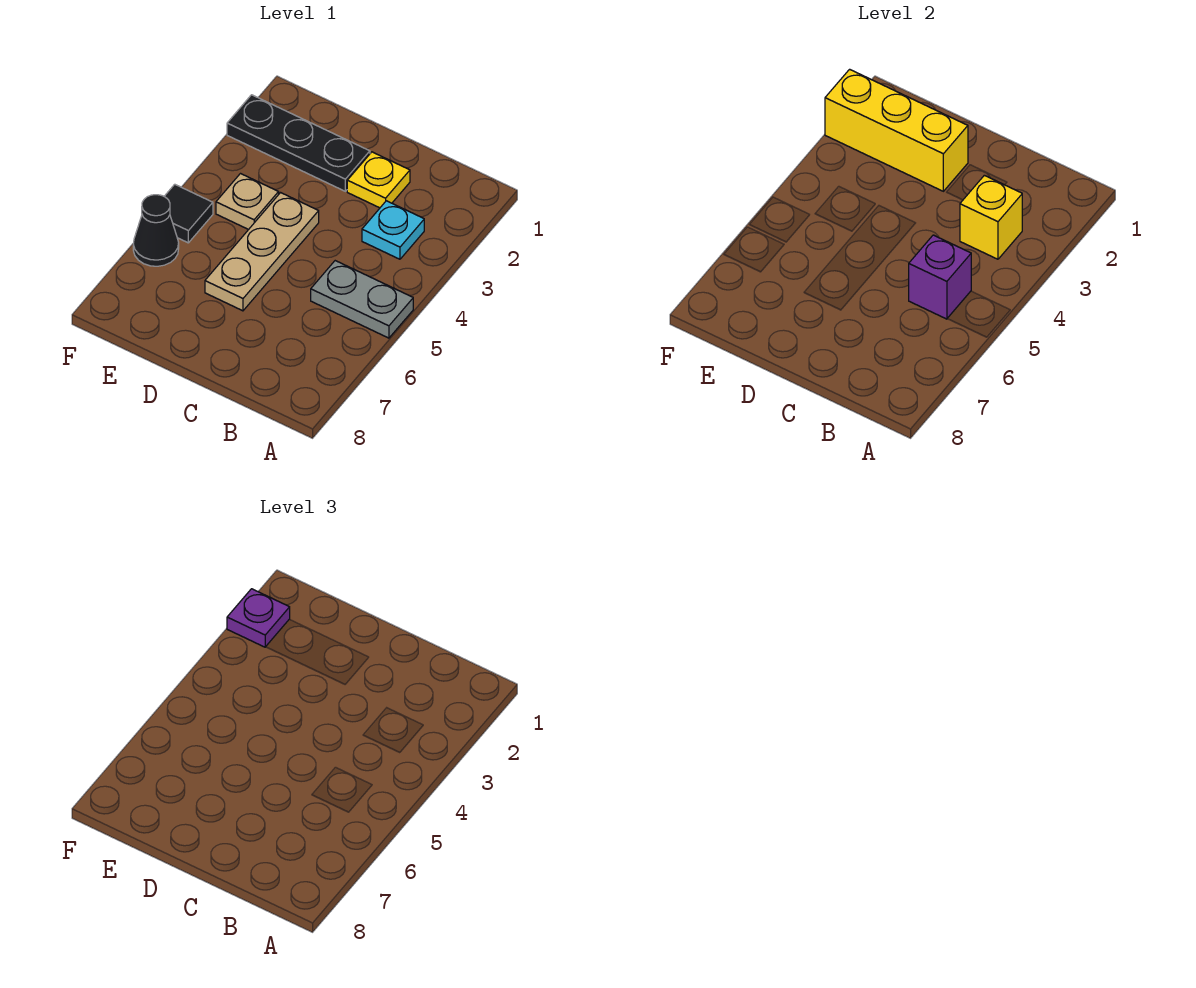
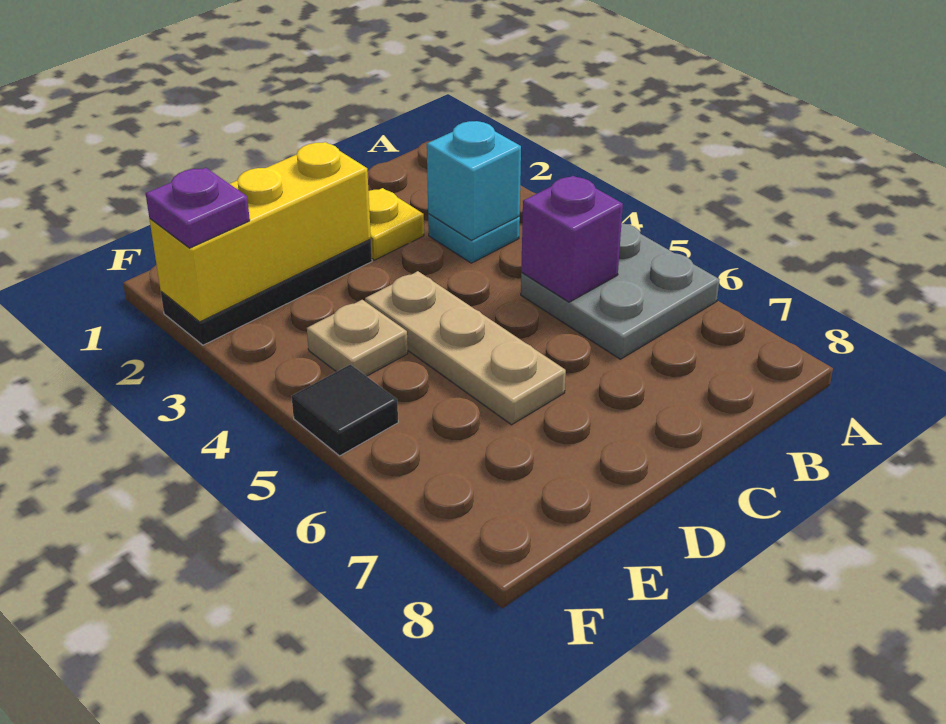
grey plate A5:B5 level 1 -> grey plate A5:B6 level 1
yellow brick B3 level 2 -> cyan brick B3 level 2
black cone F6 level 1 -> none

